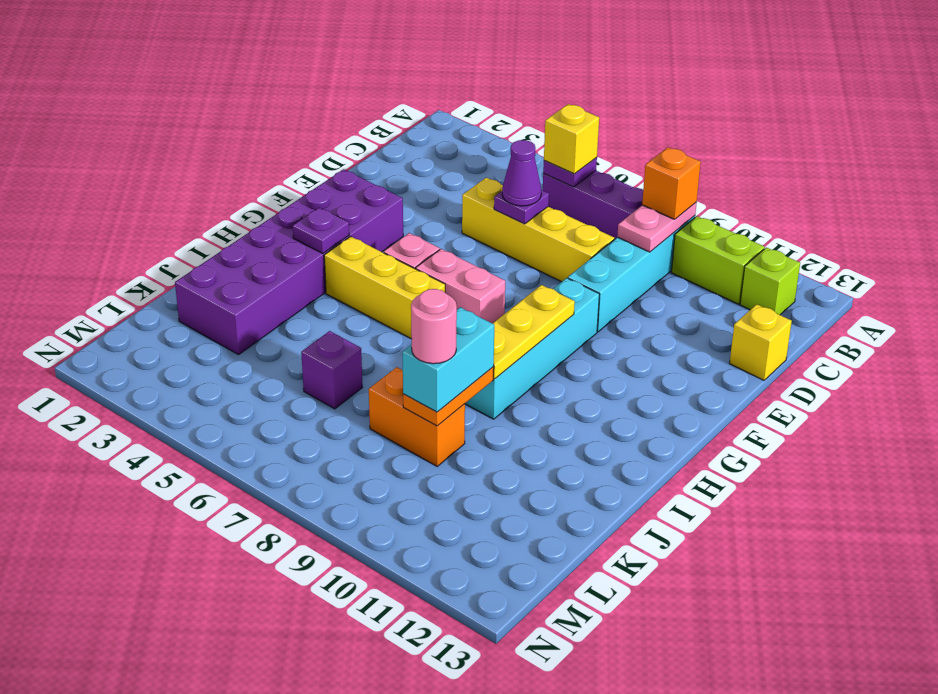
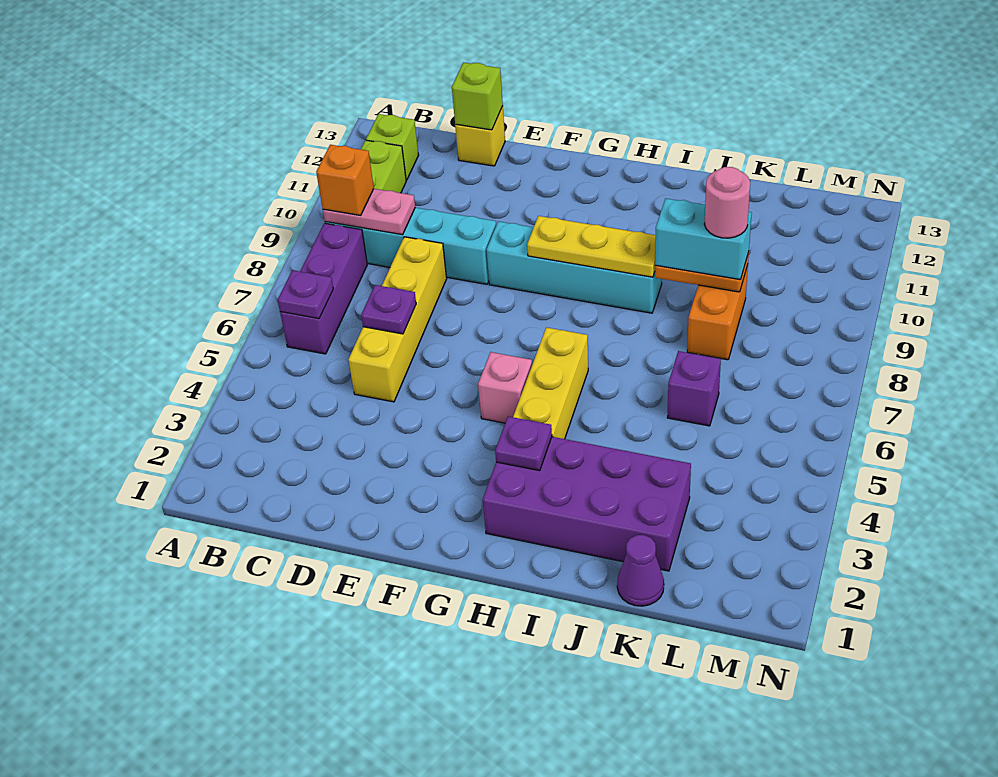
yellow brick B6 level 3 -> none
purple cone D6 level 3 -> purple cone K1 level 1
none -> lime brick D13 level 2
purple brick F2:K3 level 1 -> purple brick H2:K3 level 1
pink brick G6:G7 level 1 -> none

